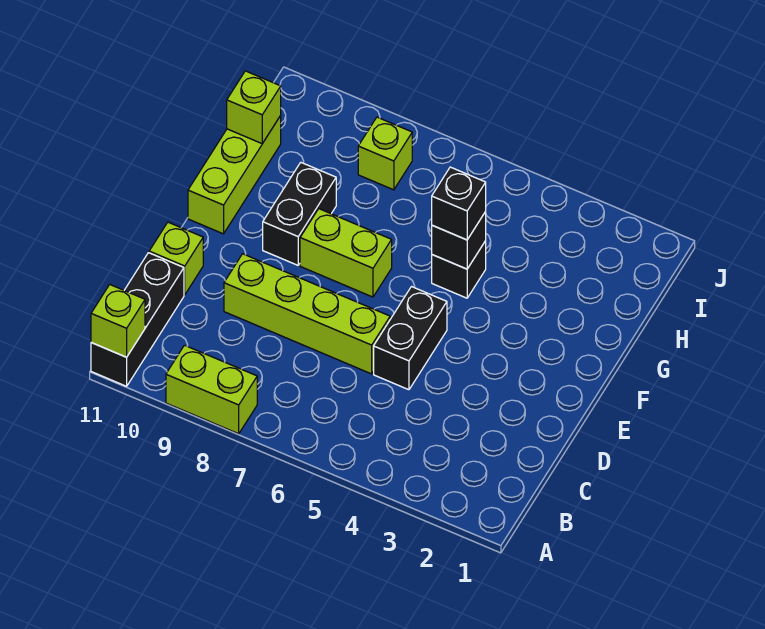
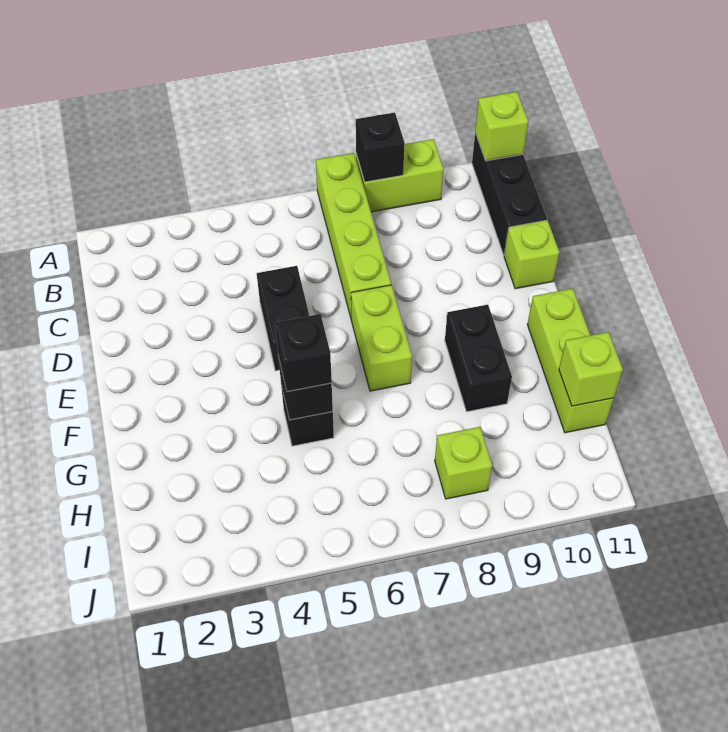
none -> black brick A8 level 2
lime brick D6:D9 level 1 -> lime brick A7:D7 level 1
lime brick F7:F8 level 1 -> lime brick E7:F7 level 1

